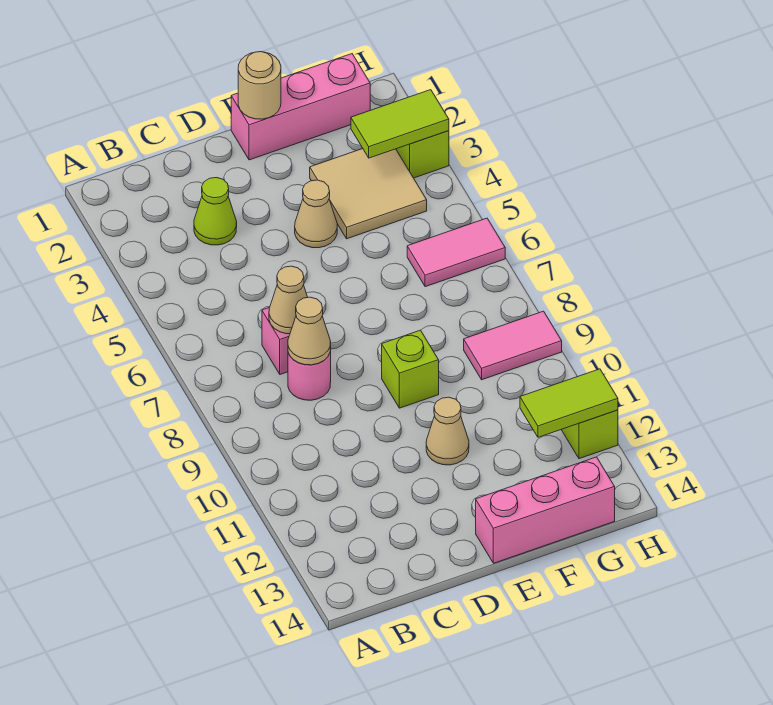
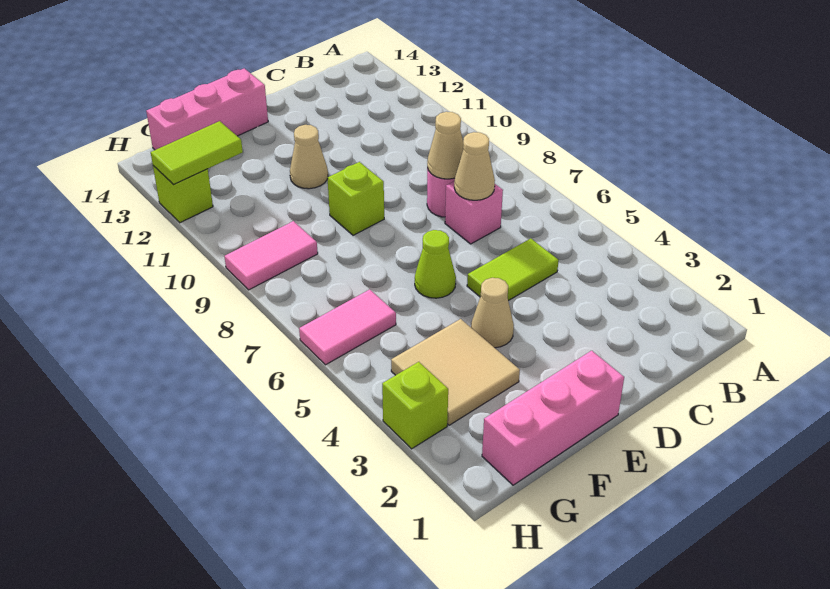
lime cone C3 level 1 -> lime cone E6 level 1
tan round brick E1 level 2 -> none
lime tile G3:H3 level 2 -> lime tile C5:D5 level 1

